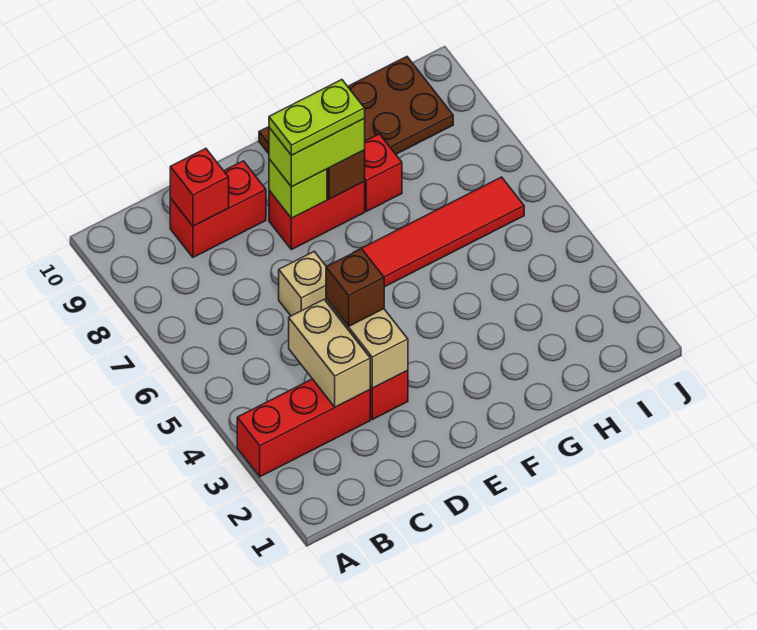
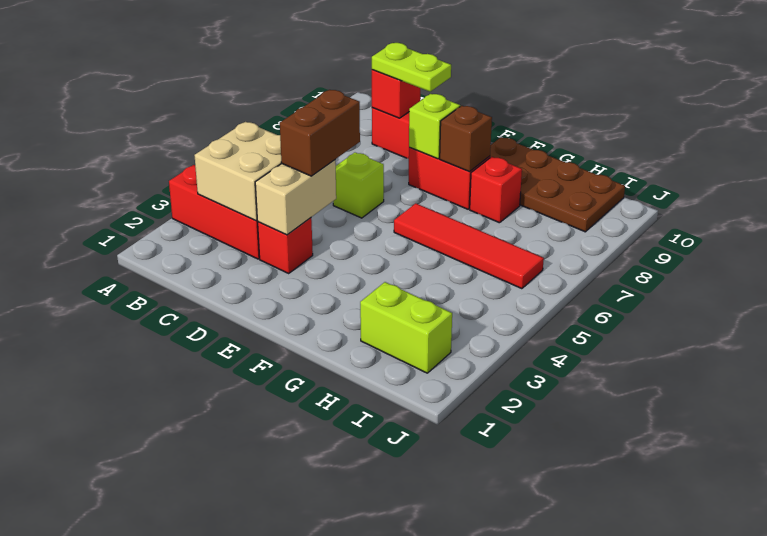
tan brick C3:C4 level 2 -> tan brick B3:C4 level 2
brown brick D4 level 3 -> brown brick D4:D5 level 3
tan brick D6 level 1 -> lime brick D6 level 1
lime brick E8:F8 level 3 -> lime brick H2:I2 level 1
lime plate E8:F8 level 4 -> lime plate C9:D9 level 3

